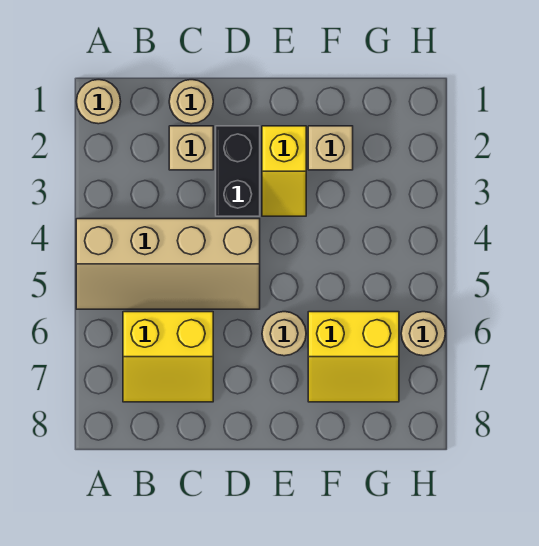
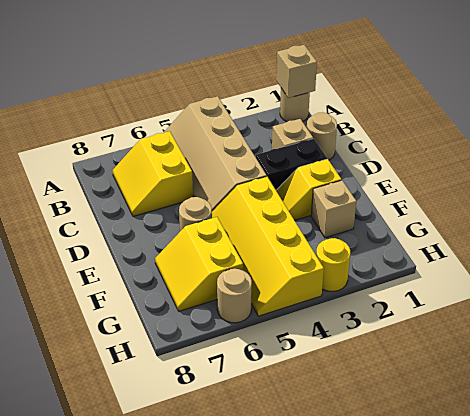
none -> tan brick A1 level 2
none -> yellow slope E4:H5 level 1 top 4
none -> yellow round brick H3 level 1

